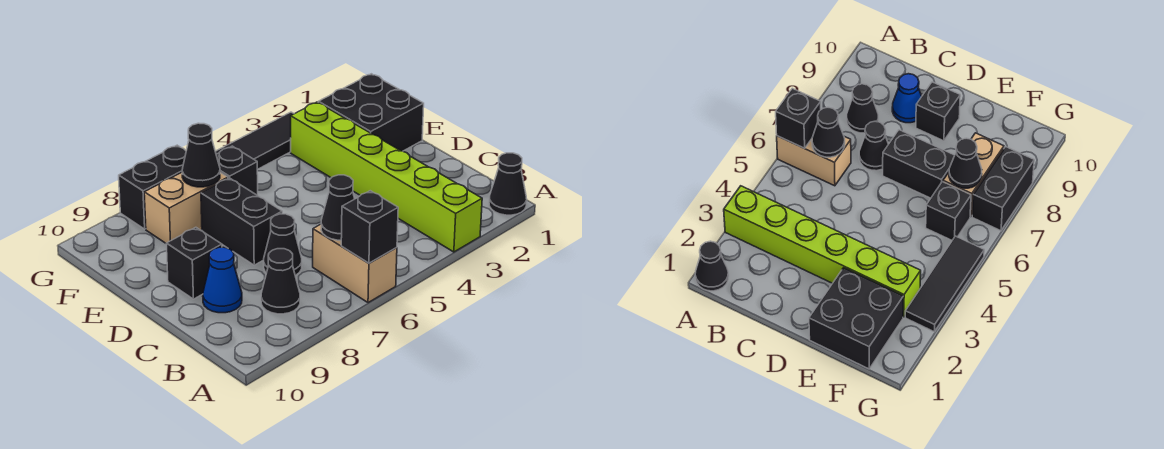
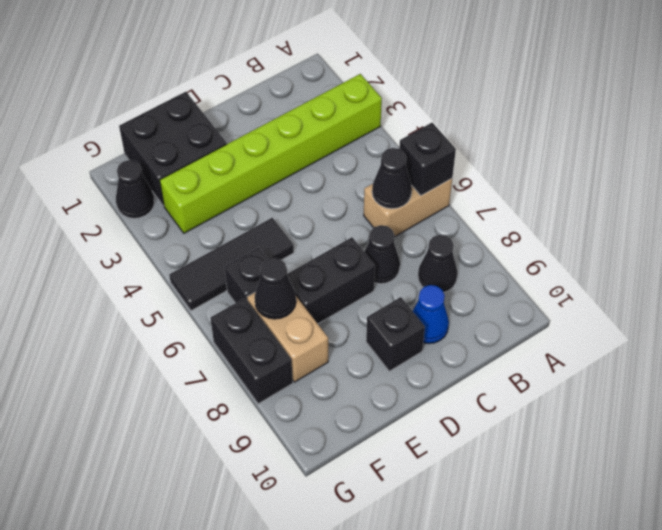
black cone A1 level 1 -> black cone G2 level 1
black tile G3:G5 level 1 -> black tile E5:G5 level 1

